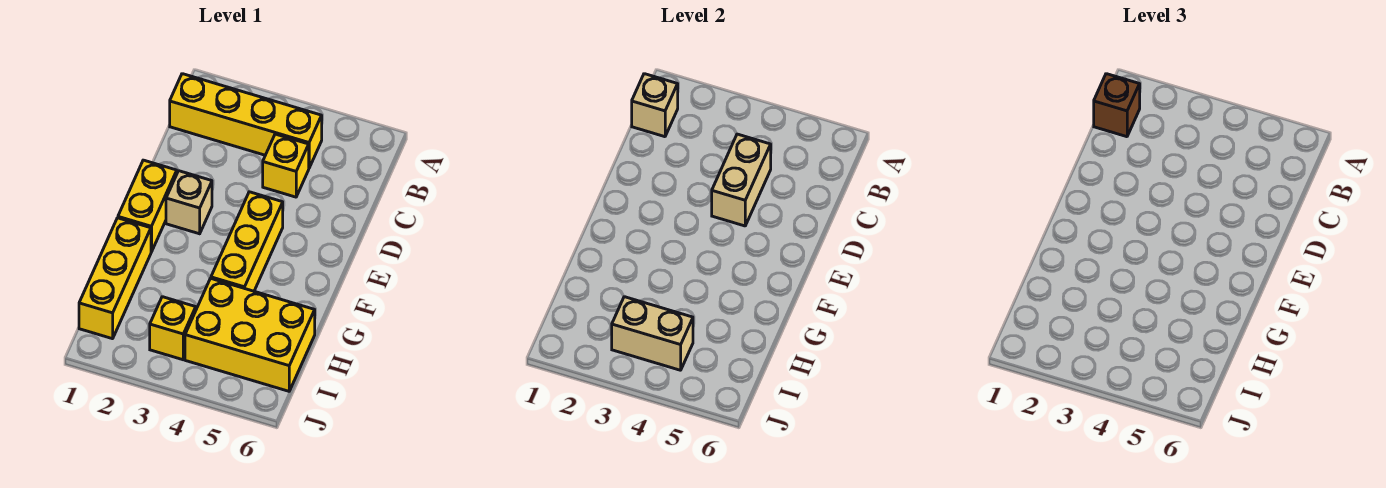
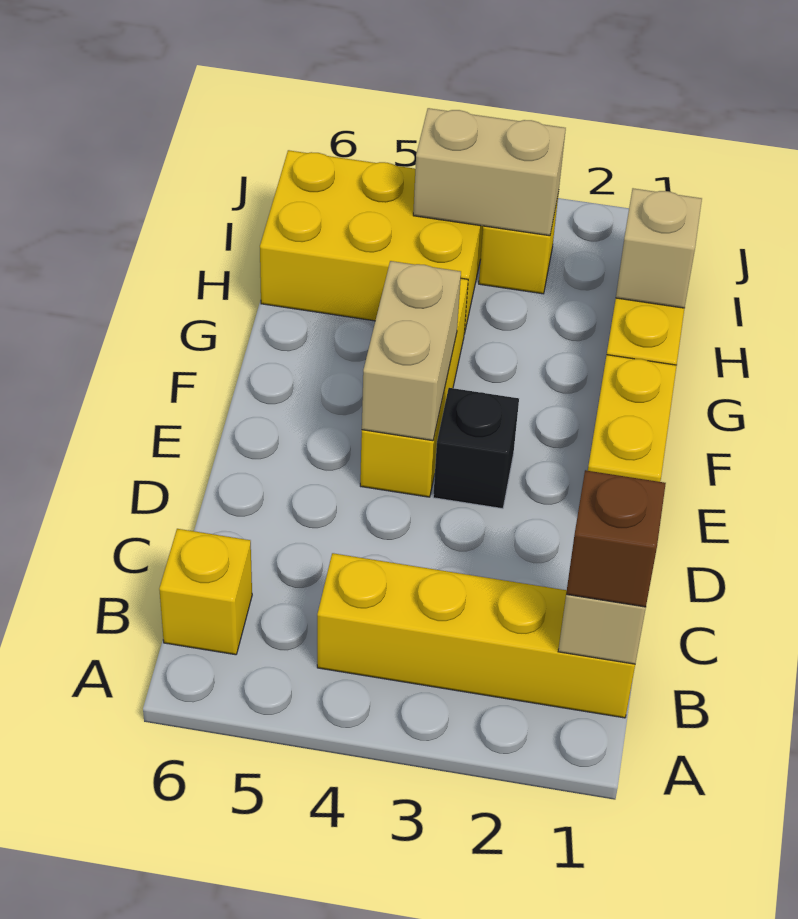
yellow brick C4 level 1 -> yellow brick B6 level 1
tan brick C4:D4 level 2 -> tan brick E4:F4 level 2
tan brick E2 level 1 -> tan brick H1 level 2
none -> black brick E3 level 1

